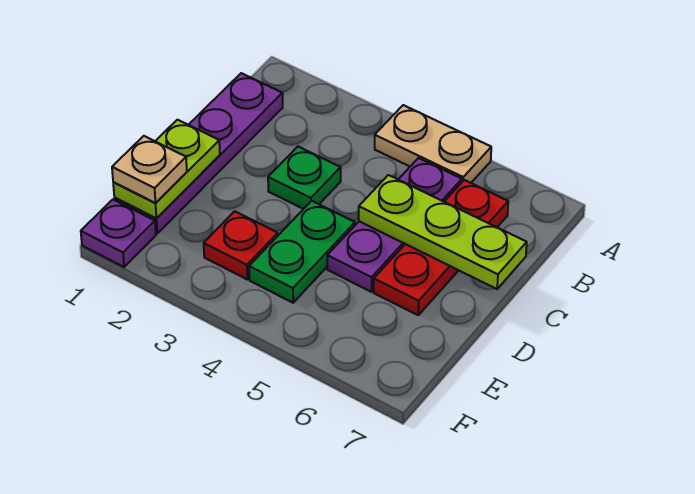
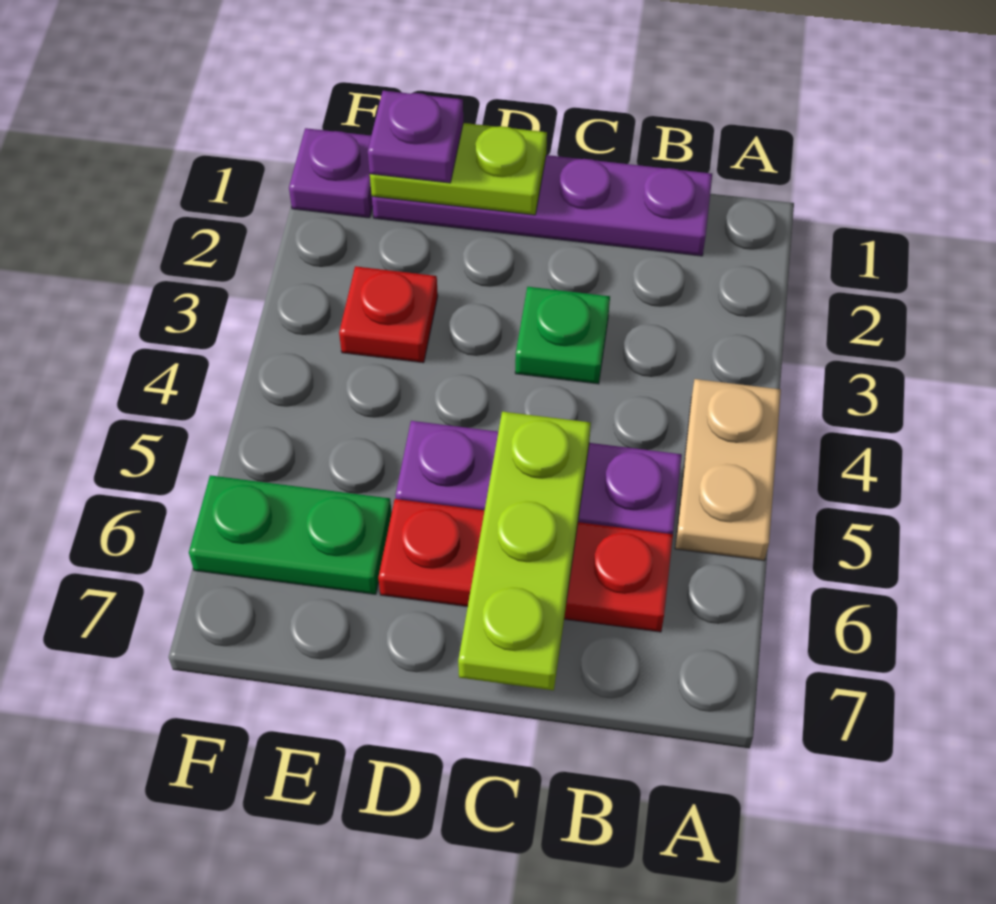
green plate D4:E4 level 1 -> green plate E6:F6 level 1
tan plate E1 level 3 -> purple plate E1 level 3

